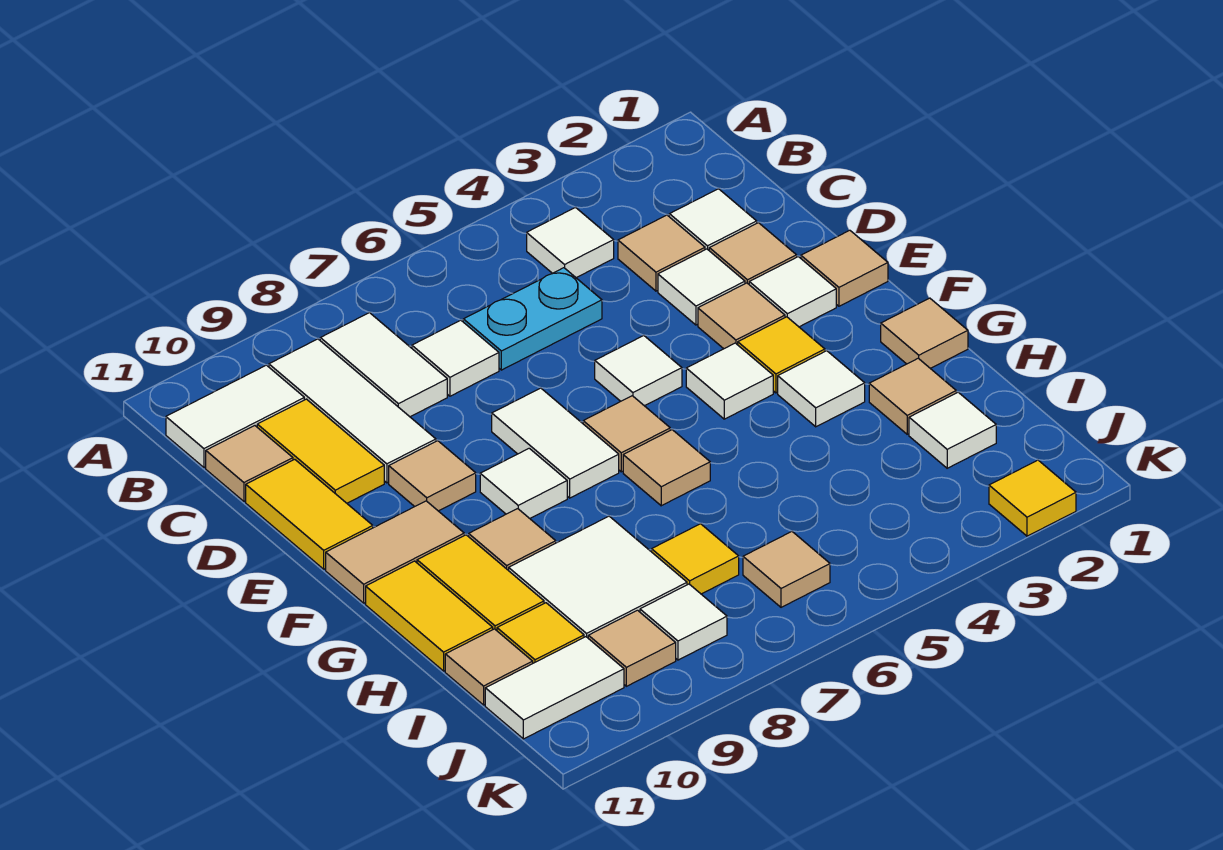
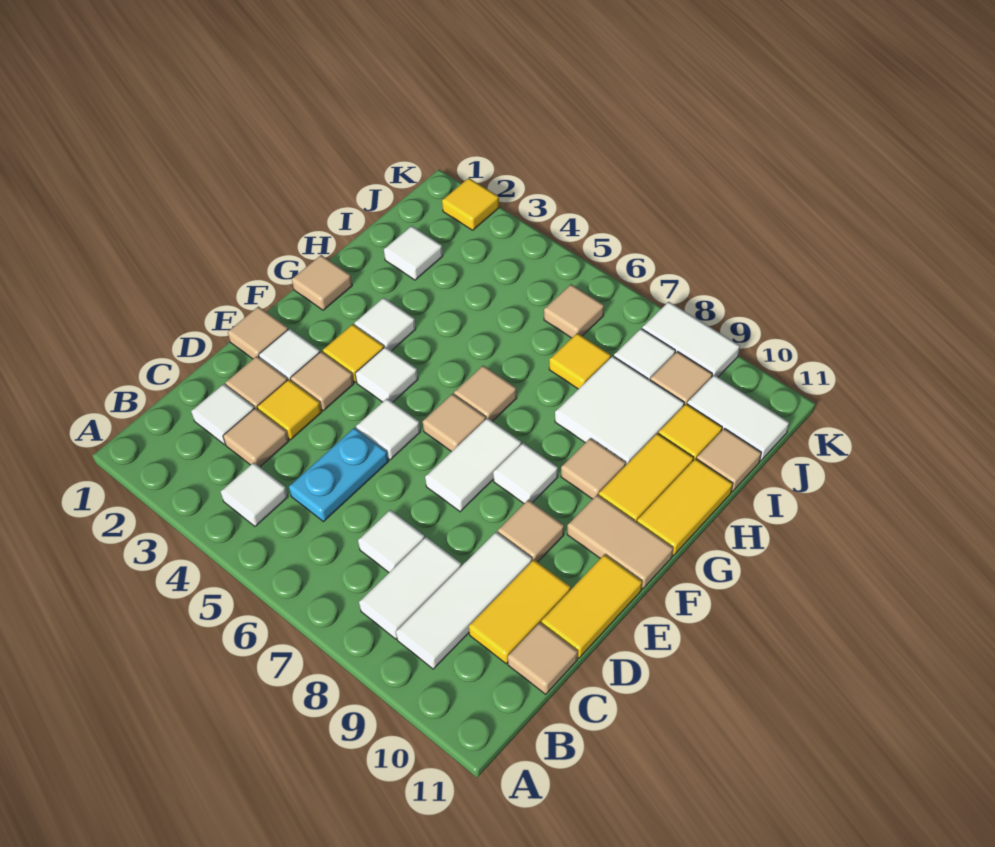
white tile B10:B11 level 1 -> white tile K8:K9 level 1
cyan plate C5:C6 level 1 -> cyan plate C5:D5 level 1
white tile D3 level 1 -> yellow tile D3 level 1
tan tile H2 level 1 -> none

